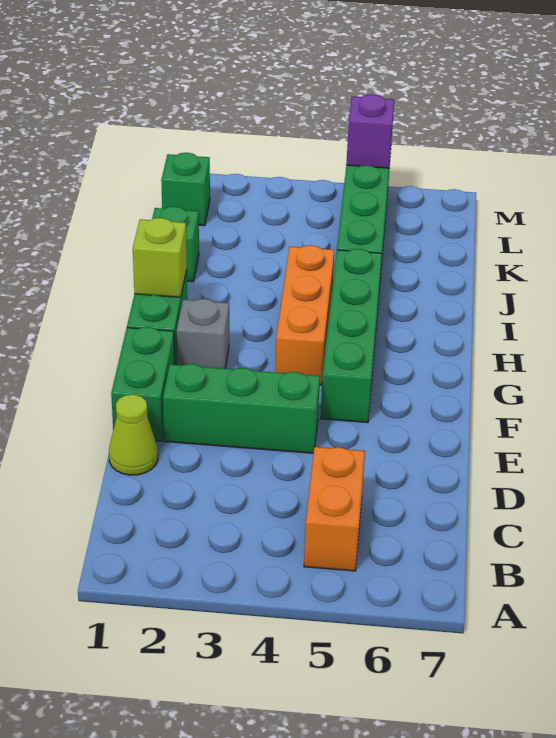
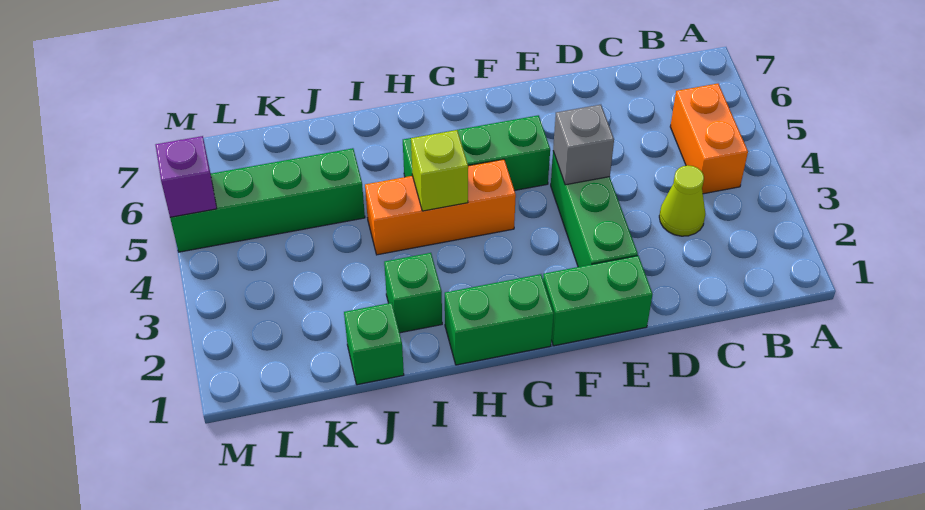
orange brick B5:C5 level 1 -> orange brick B4:B5 level 1
lime cone D1 level 1 -> lime cone C3 level 1
green brick F5:I5 level 1 -> green brick F5:H5 level 1
grey brick G2 level 1 -> grey brick E4 level 2
lime brick H1 level 2 -> lime brick H4 level 2
green brick L1 level 1 -> green brick I2 level 1

